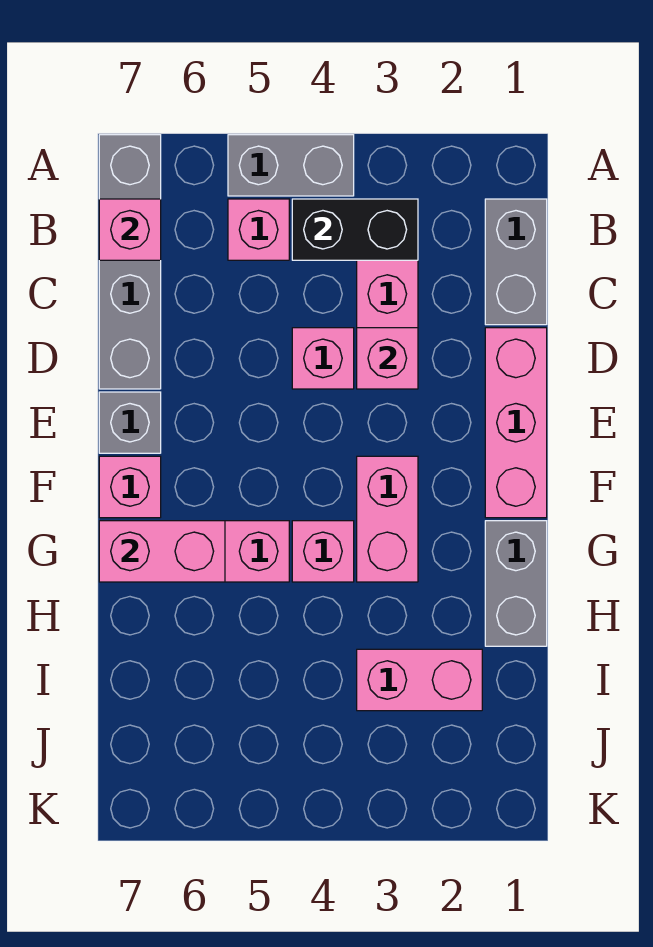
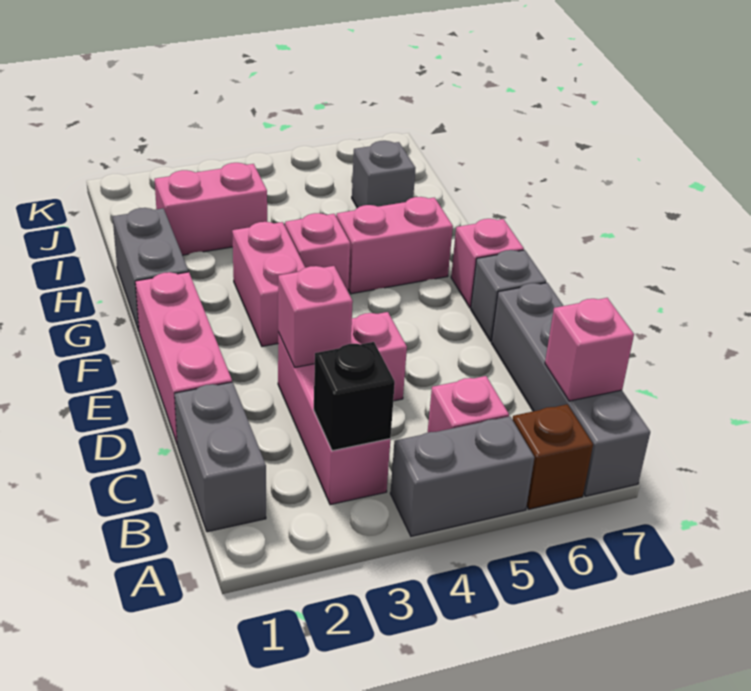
none -> brown brick A6 level 1
black brick B3:B4 level 2 -> black brick B3 level 2
pink brick G6:G7 level 2 -> none
none -> grey brick I6 level 1

